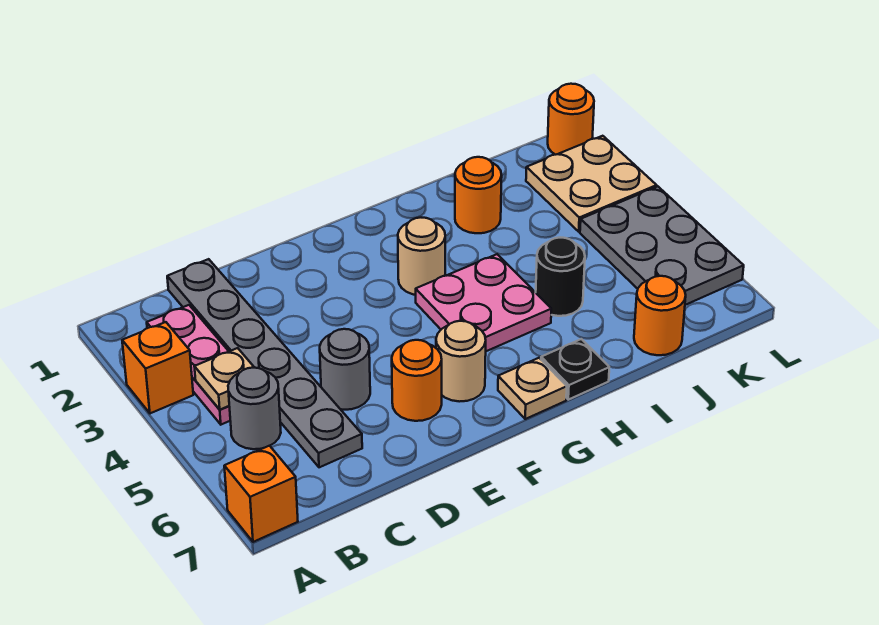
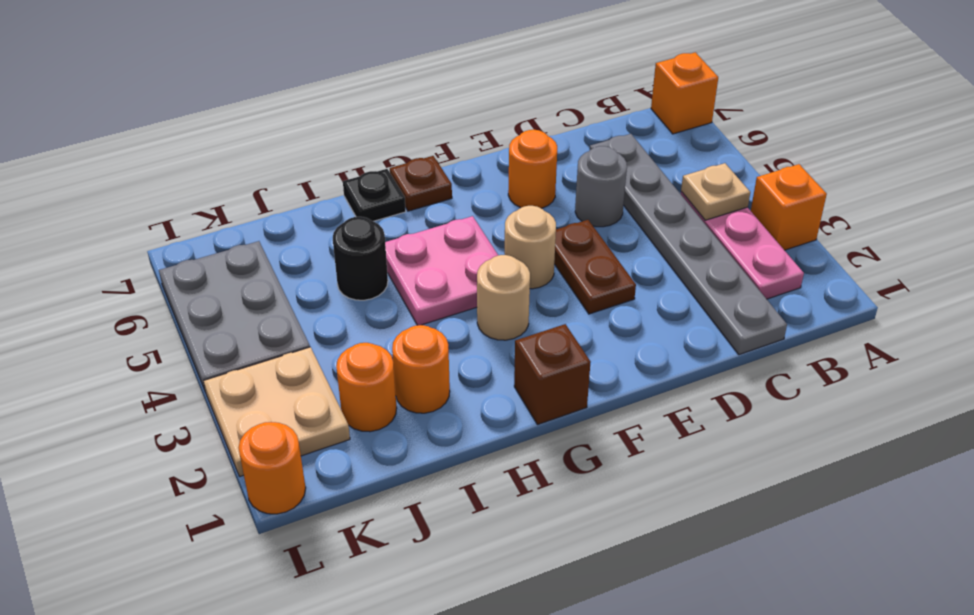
grey round brick B5 level 1 -> none
none -> brown plate E3:E4 level 1
tan round brick F6 level 1 -> tan round brick F4 level 1
none -> brown brick G1 level 1
tan plate G7 level 1 -> brown plate G7 level 1
orange round brick J7 level 1 -> orange round brick J2 level 1

